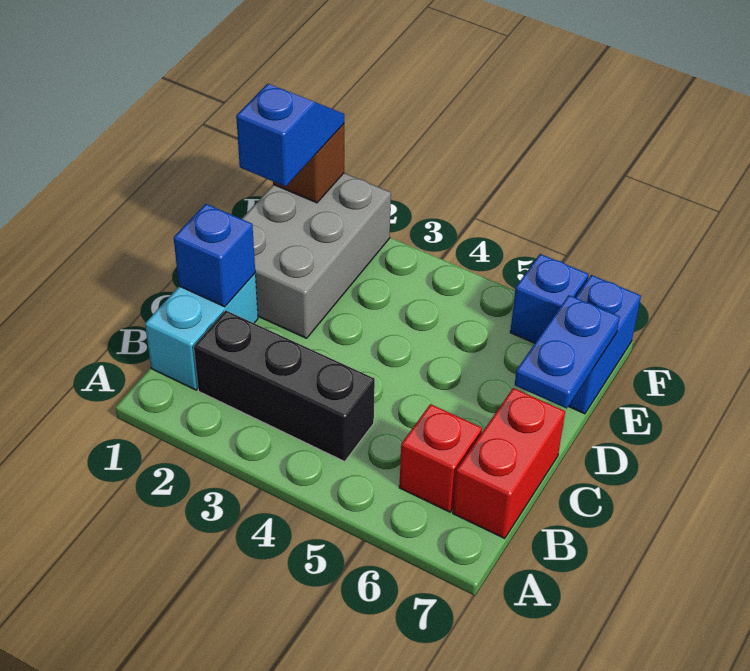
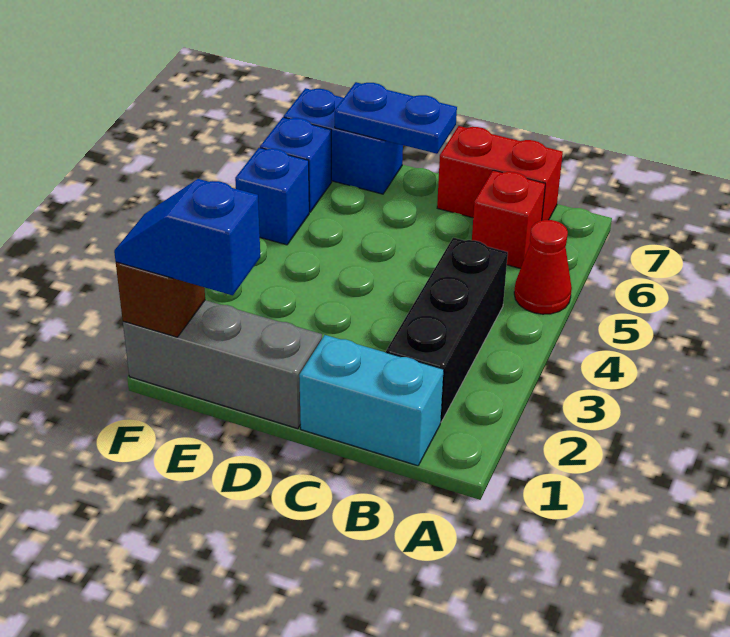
none -> red cone A5 level 1
blue brick C1 level 2 -> blue brick F5 level 1
grey brick D1:F2 level 1 -> grey brick D1:F1 level 1

